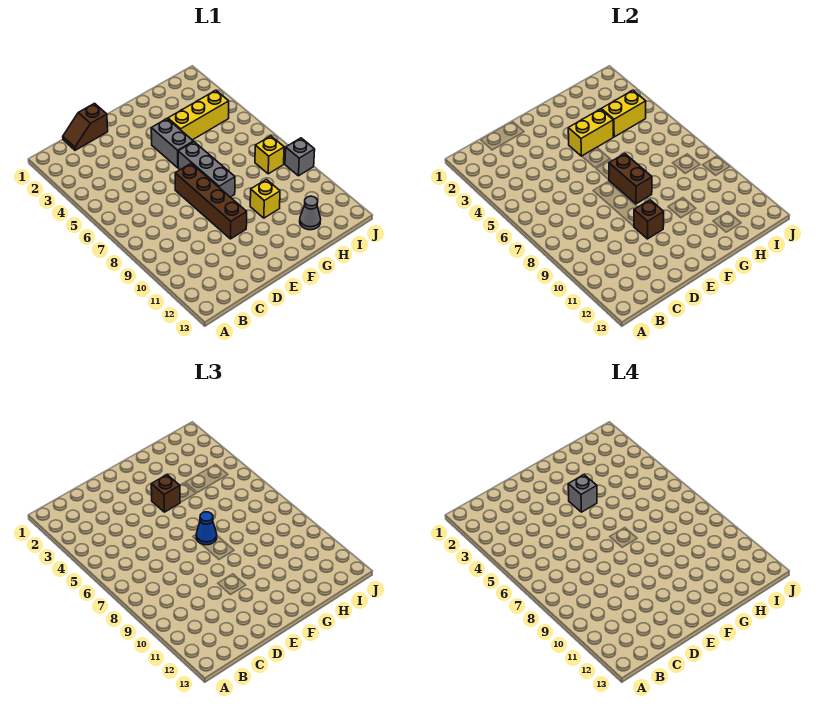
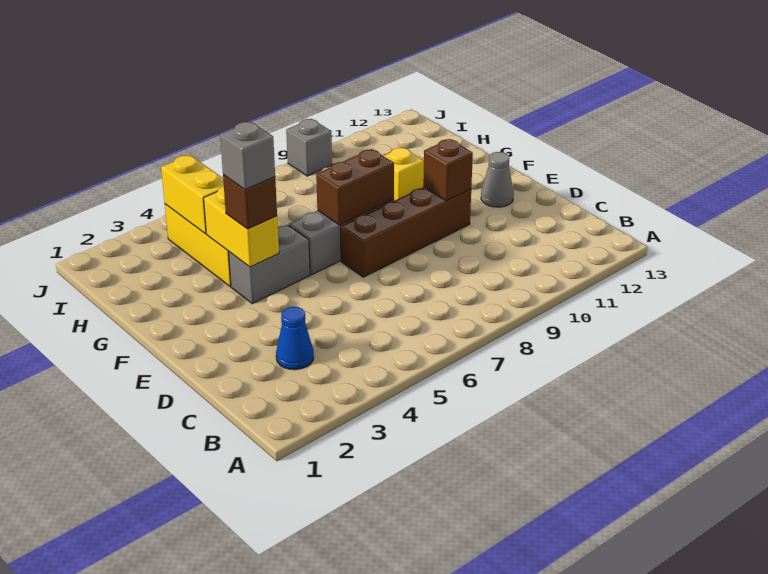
brown slope C1:D1 level 1 top D -> none
blue cone F7 level 3 -> blue cone C3 level 1
grey cone H12 level 1 -> grey cone E12 level 1
yellow brick I8 level 1 -> none

